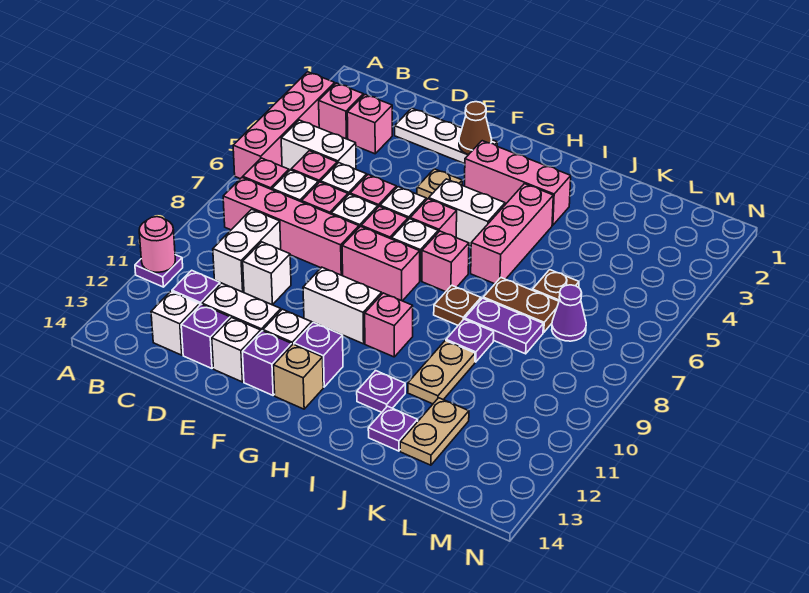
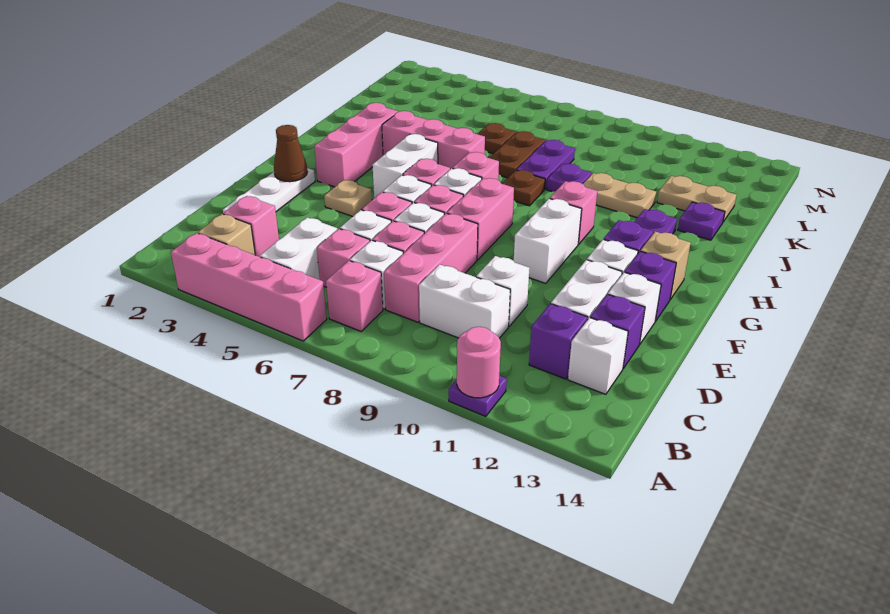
pink brick B3 level 1 -> tan brick B3 level 1
pink brick B8:E8 level 1 -> pink brick C8:E8 level 1
purple cone L7 level 1 -> none

